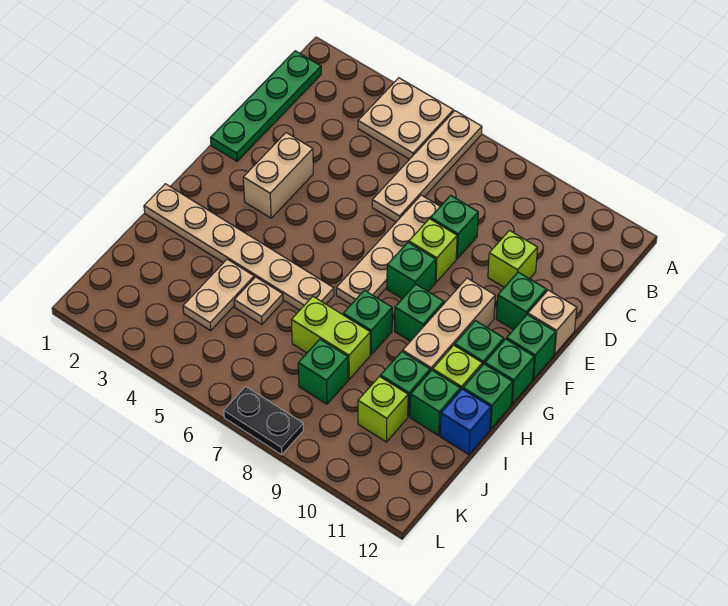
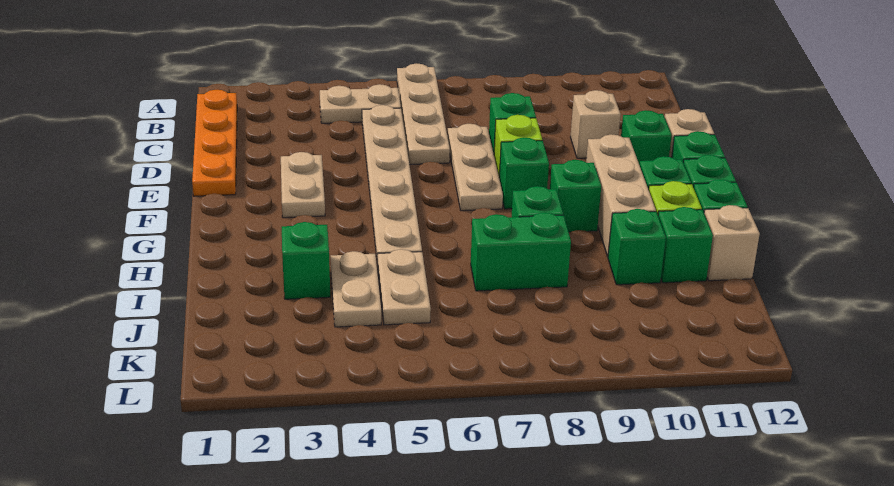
tan plate A4:B5 level 1 -> tan plate B4:B5 level 1
green plate B1:E1 level 1 -> orange plate B1:E1 level 1
tan plate D7:G7 level 1 -> tan plate D7:F7 level 1
lime brick D10 level 1 -> tan brick D10 level 1
tan brick E3:F3 level 1 -> tan plate E3:F3 level 1
tan plate H1:H6 level 1 -> tan plate C5:H5 level 1
tan plate I5 level 1 -> tan plate I5:J5 level 1
lime brick I7:I8 level 1 -> green brick I7:I8 level 1
blue brick I12 level 1 -> tan brick I12 level 1
green brick J8 level 1 -> green brick I3 level 1
lime brick J10 level 1 -> none
black plate L7:L8 level 1 -> none

